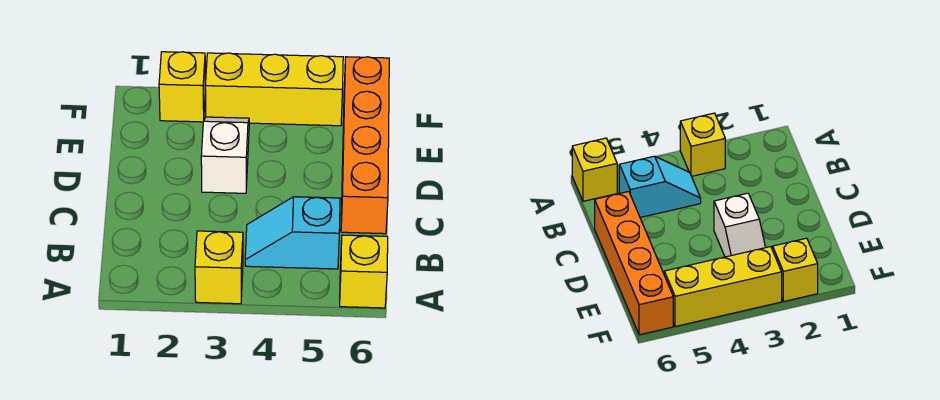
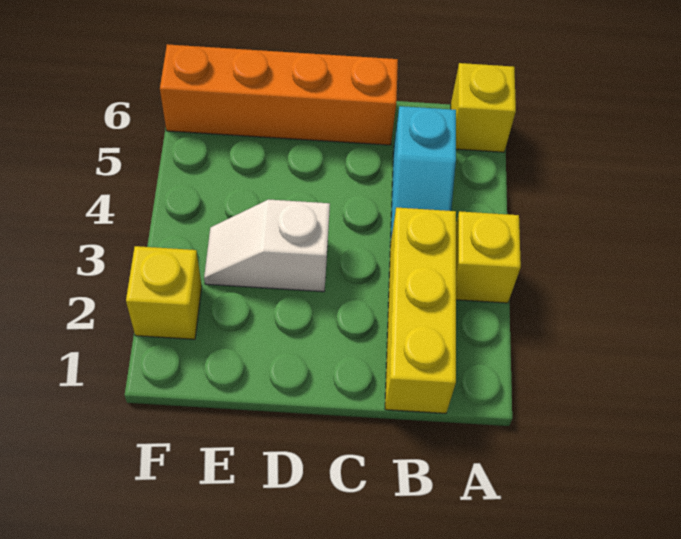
yellow brick F3:F5 level 1 -> yellow brick B1:B3 level 1

